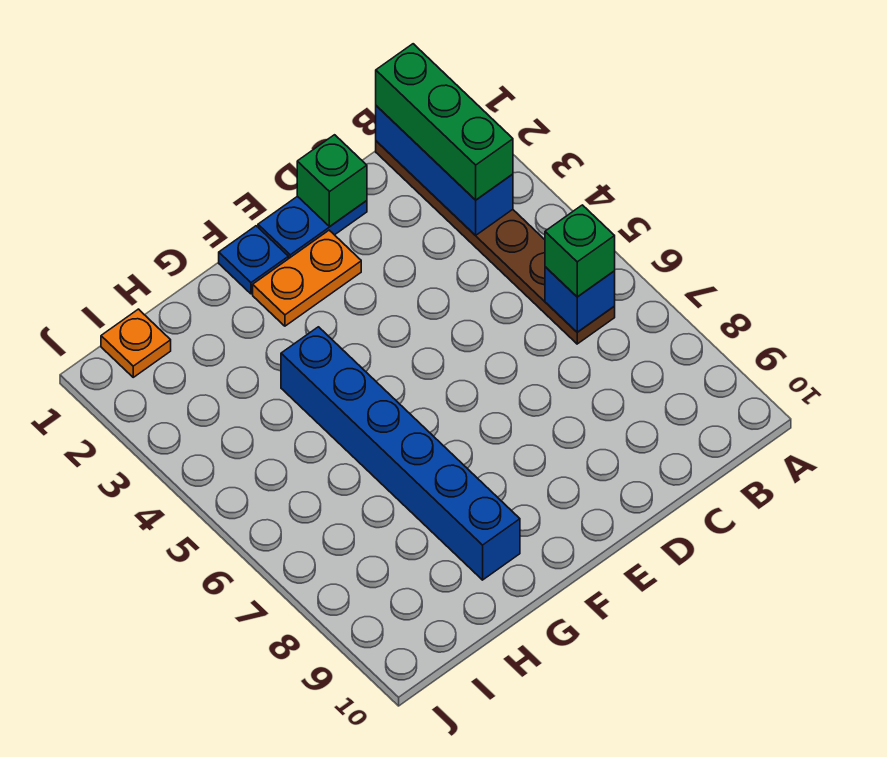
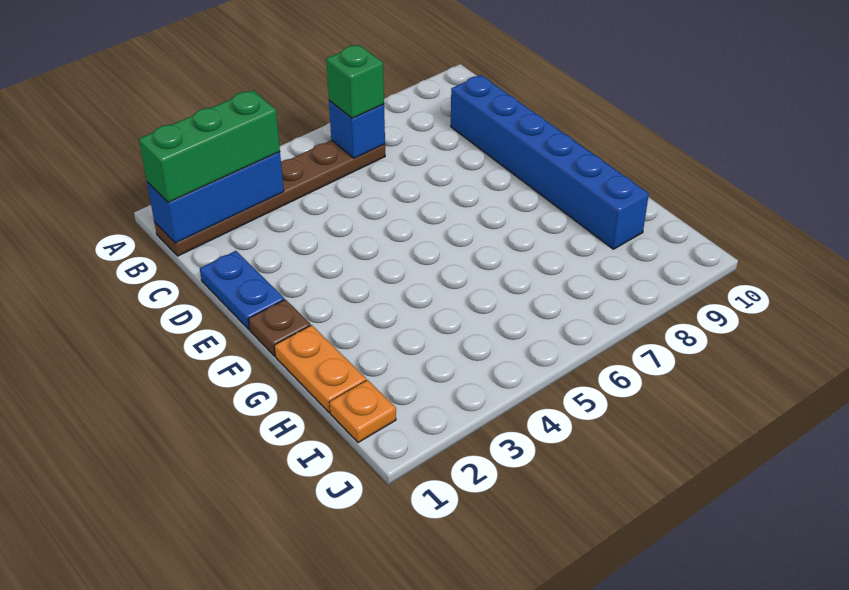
green brick D1 level 2 -> none
orange plate E2:F2 level 1 -> orange plate G1:H1 level 1
blue plate F1 level 1 -> brown plate F1 level 1
blue brick G4:G9 level 1 -> blue brick C9:H9 level 1

